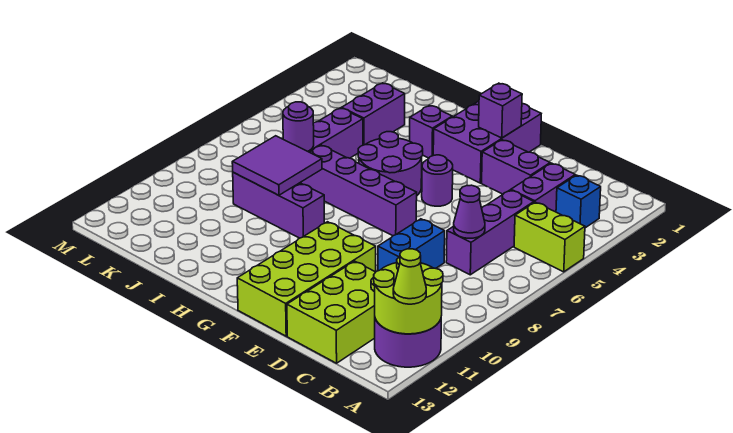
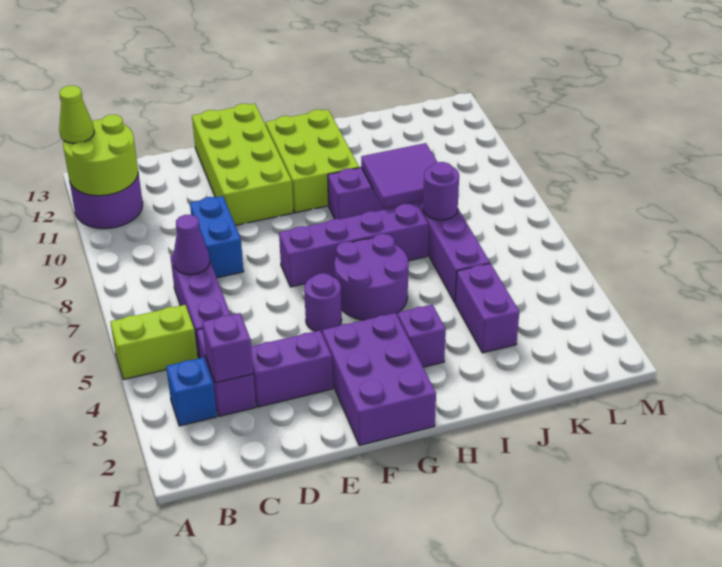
lime brick C11:D13 level 1 -> lime brick G10:H12 level 1
purple brick F2 level 2 -> purple brick C3 level 2

